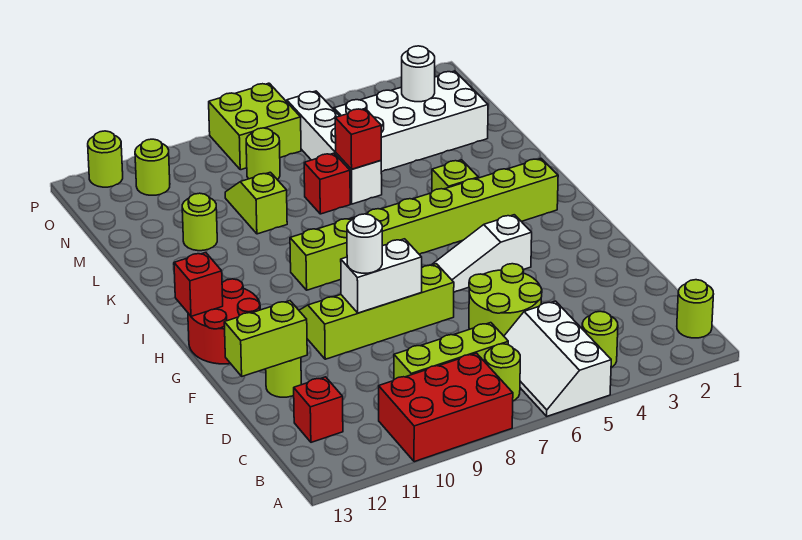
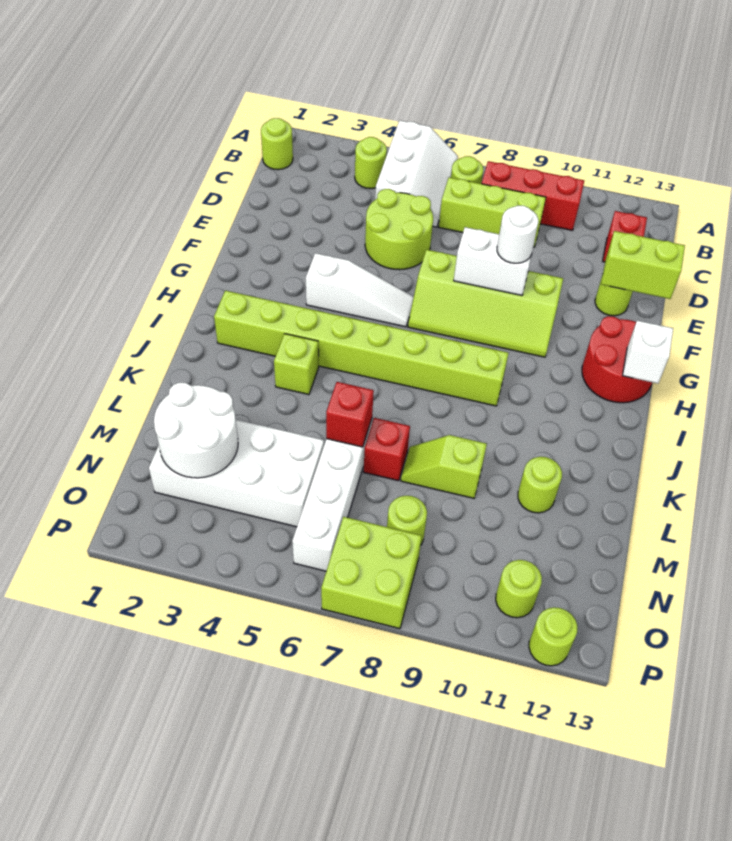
red brick A8:B10 level 1 -> red brick B8:B10 level 1
red brick H13 level 2 -> white brick H13 level 2
lime slope L9:M9 level 1 top L -> lime slope L8:L9 level 1 top 9
white round brick N3 level 2 -> white round brick M2:N3 level 2

